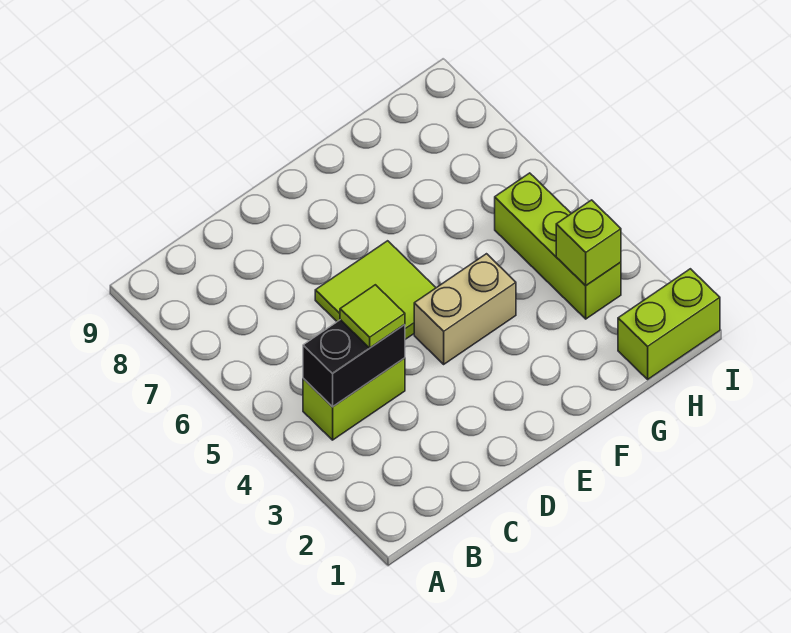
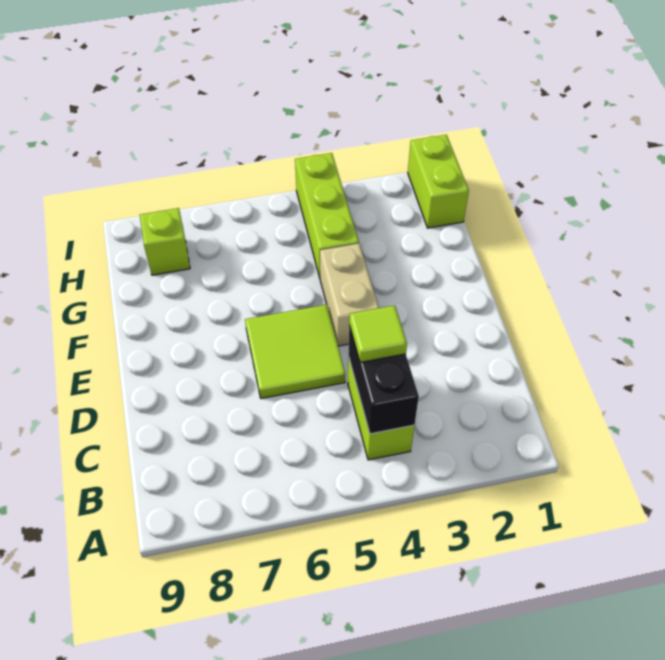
lime brick H3:H5 level 1 -> lime brick G4:I4 level 1
lime brick H3 level 2 -> lime brick H8 level 1

